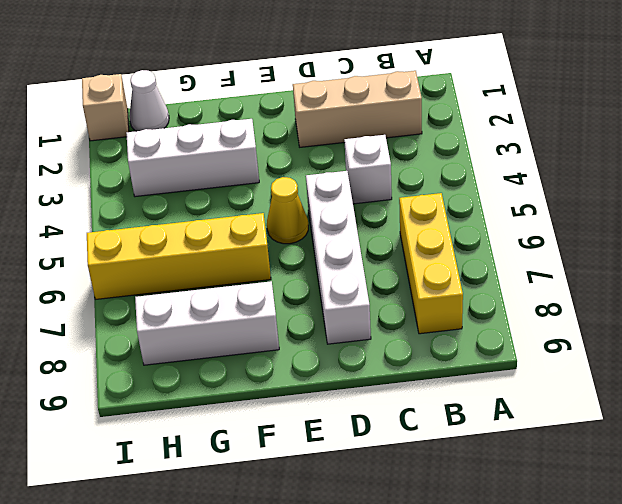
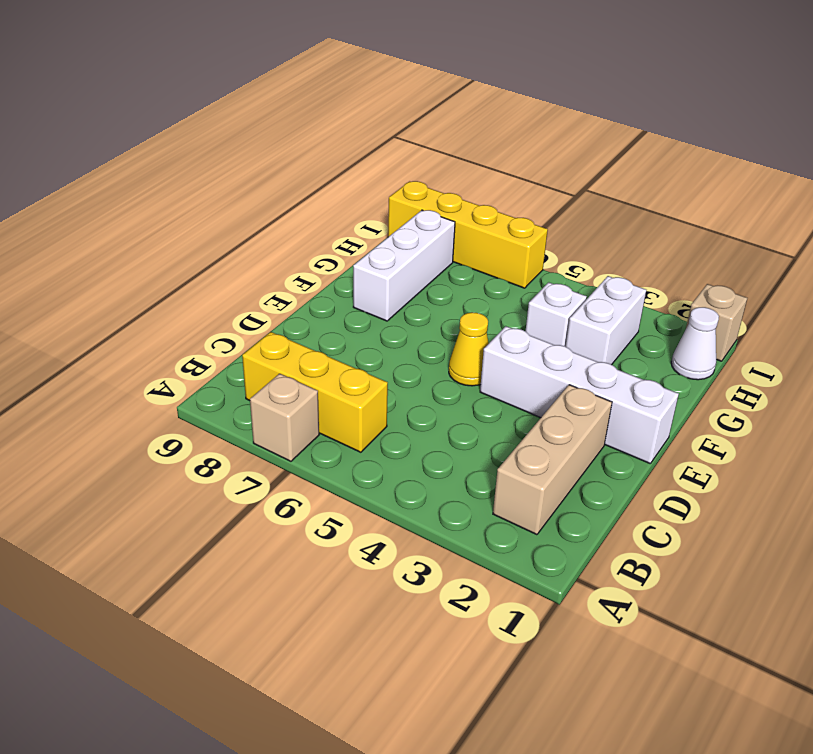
none -> tan brick A7 level 1
white brick C4 level 1 -> white brick G4 level 1
white brick D5:D8 level 1 -> white brick E1:E4 level 1
white brick F3:H3 level 1 -> white brick G3:H3 level 1
yellow brick F6:I6 level 1 -> yellow brick I6:I9 level 1

